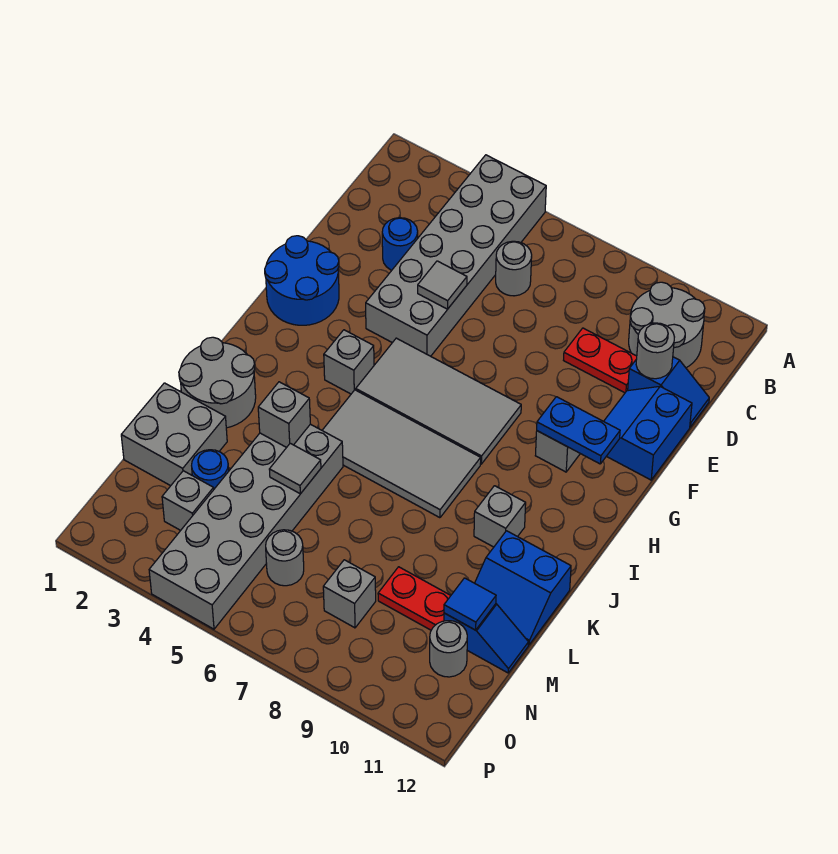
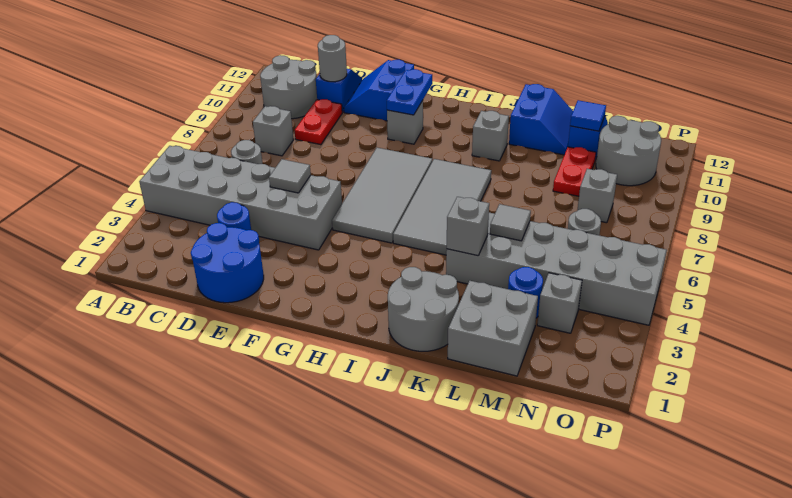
blue slope E11:F12 level 1 top 12 -> blue slope E11:F12 level 1 top F
blue round brick F1:G2 level 1 -> blue round brick D1:E2 level 1
grey brick H4 level 1 -> grey brick C8 level 1
grey round brick N11 level 1 -> grey round brick N10:O11 level 1

